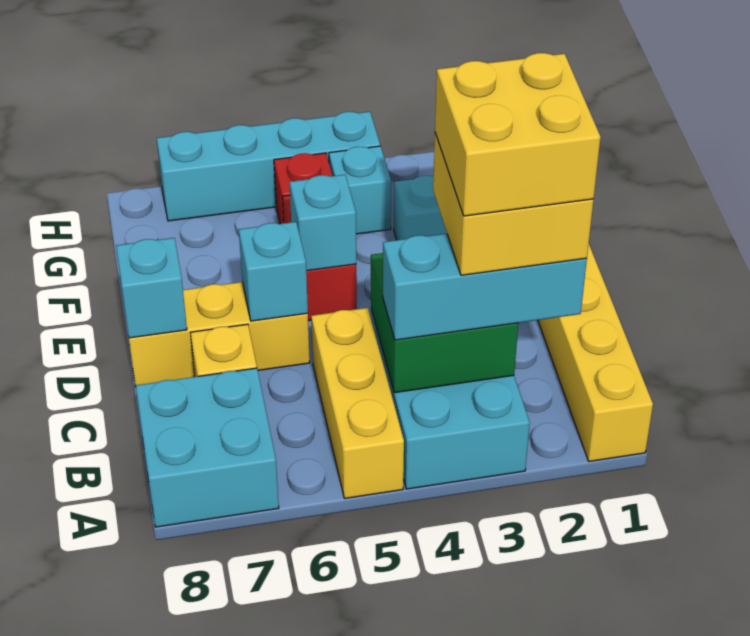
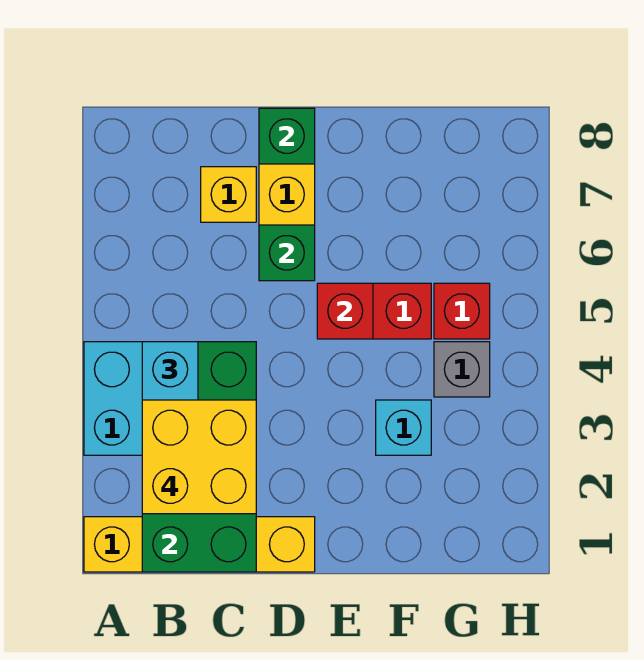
yellow brick A5:C5 level 1 -> none
cyan brick A7:B8 level 1 -> none
yellow brick B2:C3 level 5 -> none
green brick B3:C4 level 2 -> green brick B1:C4 level 2
cyan brick D6 level 2 -> green brick D6 level 2
cyan brick D8 level 2 -> green brick D8 level 2
cyan brick E5 level 2 -> red brick E5 level 2
cyan brick G4 level 1 -> grey brick G4 level 1
cyan brick H4:H7 level 1 -> none

